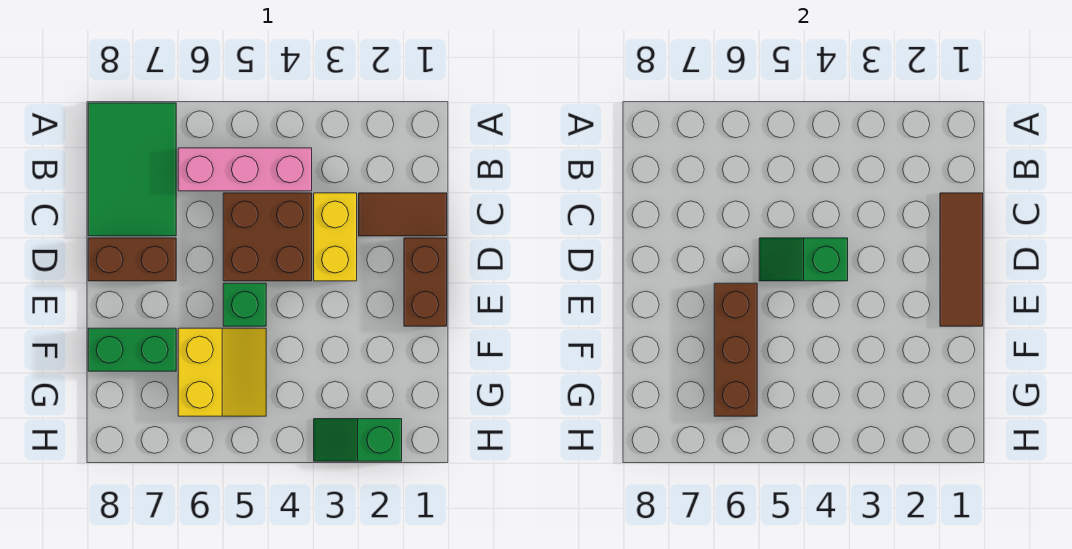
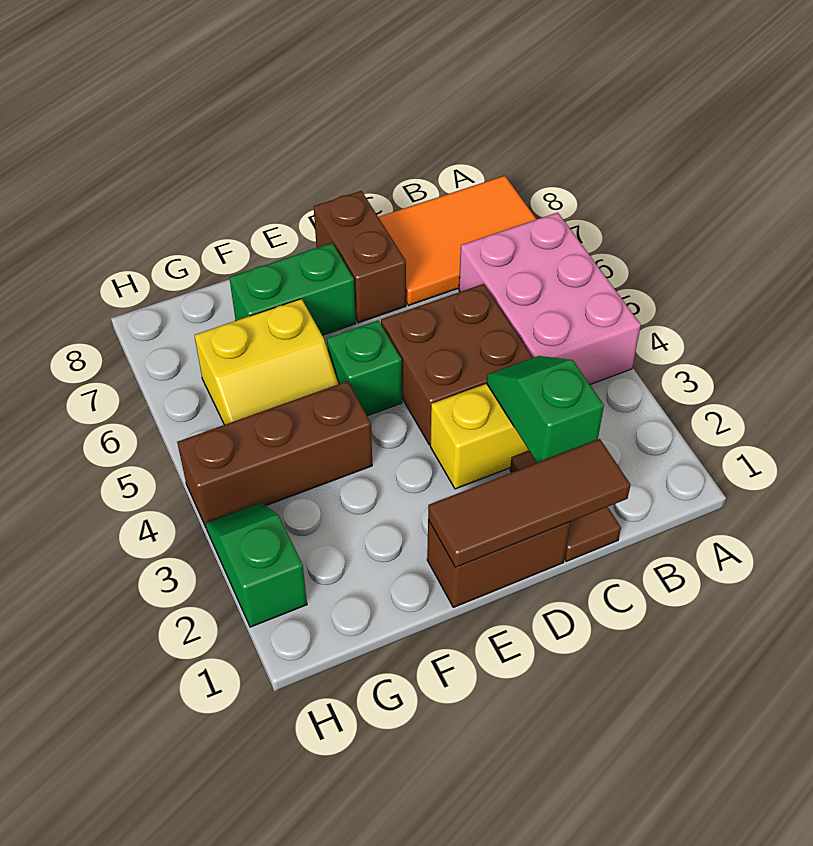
green tile A7:C8 level 1 -> orange tile A7:C8 level 1
pink brick B4:B6 level 1 -> pink brick A4:B6 level 1
green slope D4:D5 level 2 top 4 -> green slope C2:C3 level 2 top 2
brown brick E6:G6 level 2 -> brown brick F4:H4 level 1
green brick F7:F8 level 1 -> green brick E7:F7 level 1

